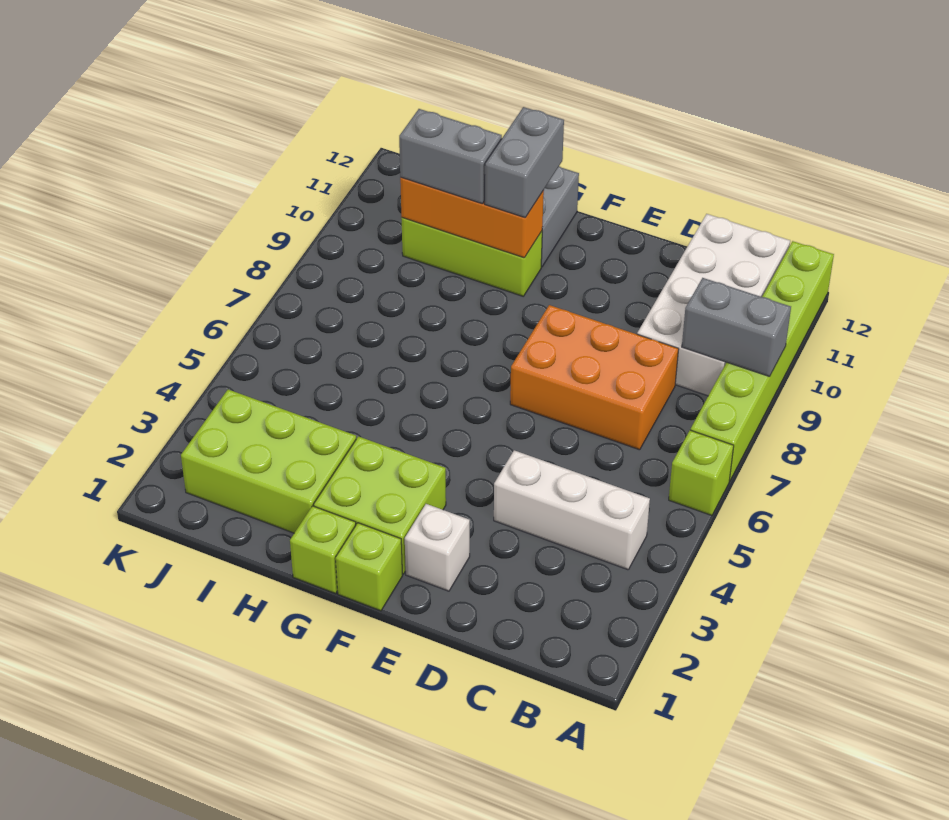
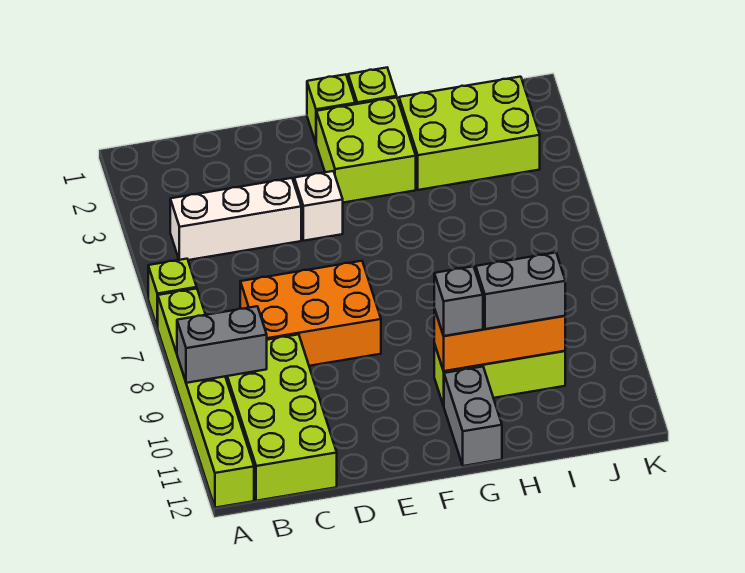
white brick B9:C12 level 1 -> lime brick B9:C12 level 1
white brick E2 level 1 -> white brick E4 level 1
grey brick G10:G11 level 3 -> grey brick G10 level 3

